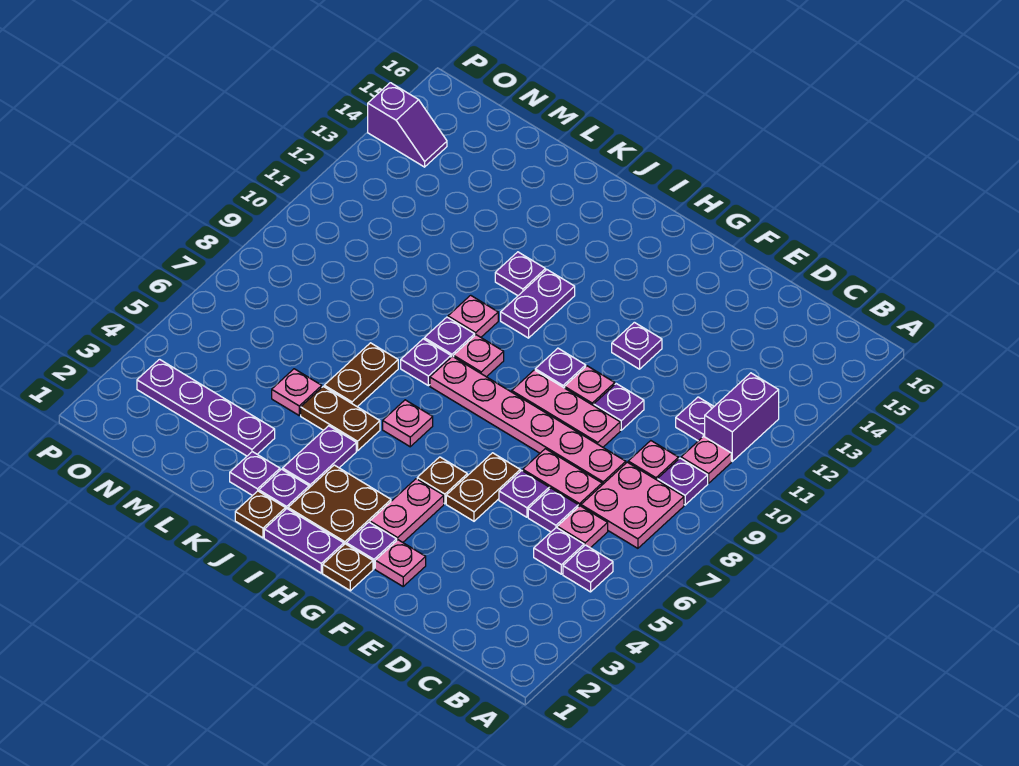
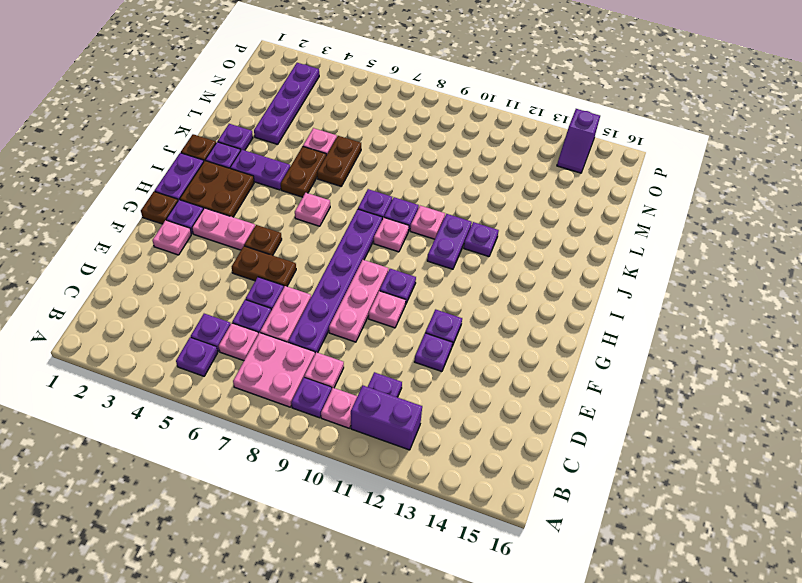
pink plate D8:I8 level 1 -> purple plate D8:I8 level 1
purple plate E10 level 1 -> purple plate E12 level 1
purple plate I11:I12 level 1 -> purple plate I11:J11 level 1
brown plate K6:K7 level 1 -> brown plate K6:L6 level 1

